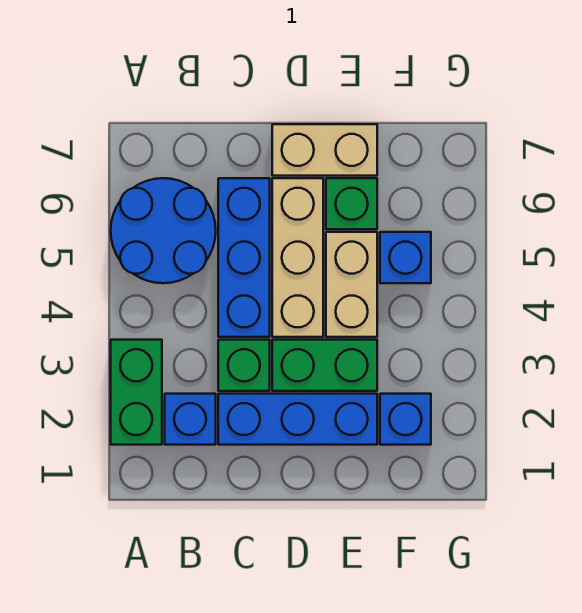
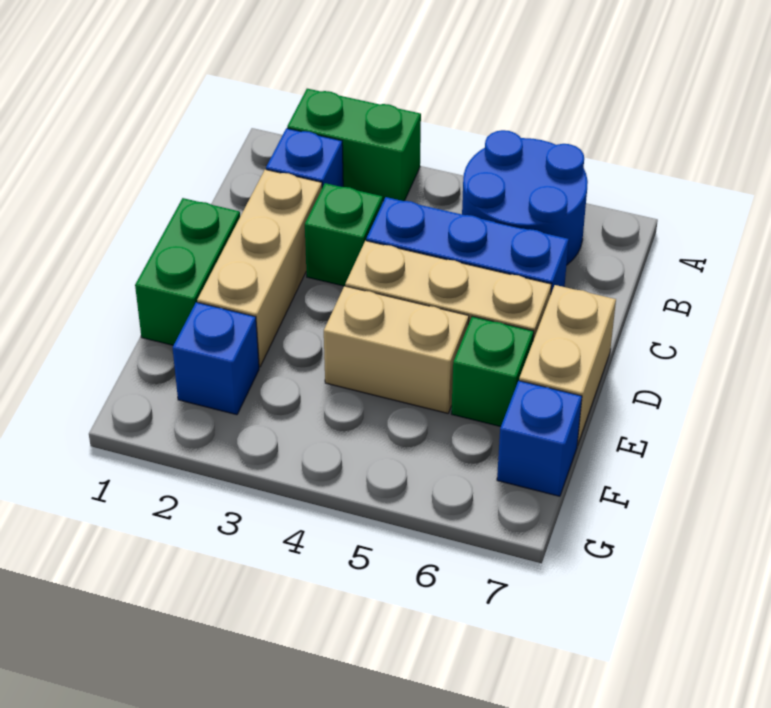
blue brick C2:E2 level 1 -> tan brick C2:E2 level 1
green brick D3:E3 level 1 -> green brick D1:E1 level 1
blue brick F5 level 1 -> blue brick F7 level 1

